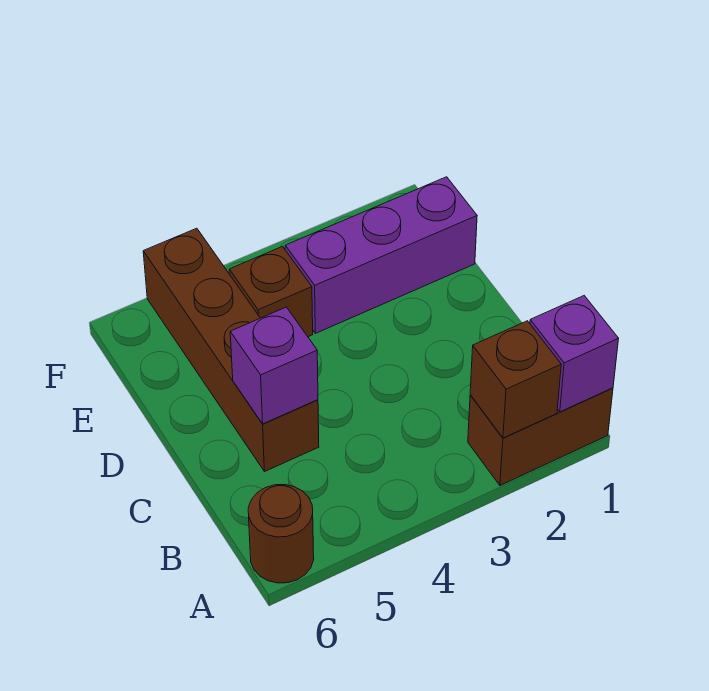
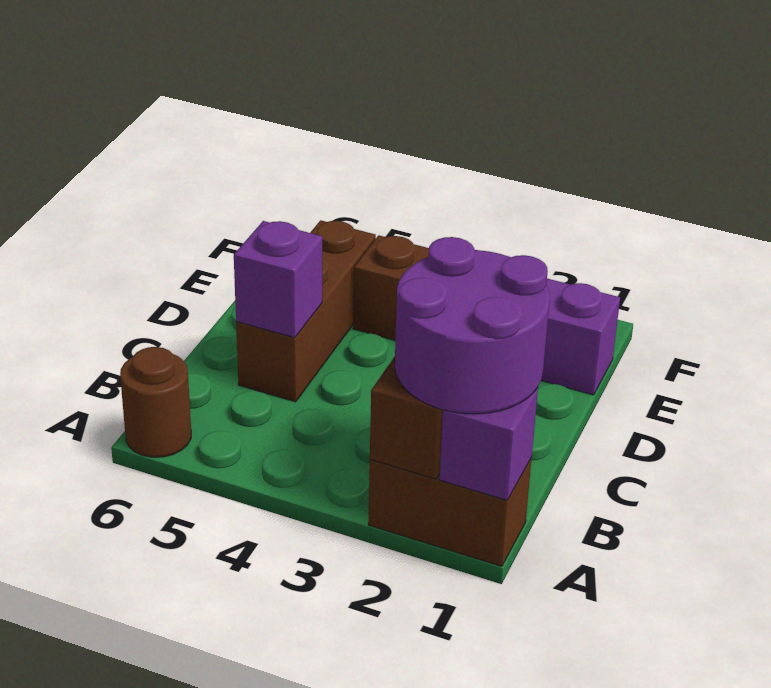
none -> purple round brick A1:B2 level 3
brown brick C5:F5 level 1 -> brown brick C5:E5 level 1

